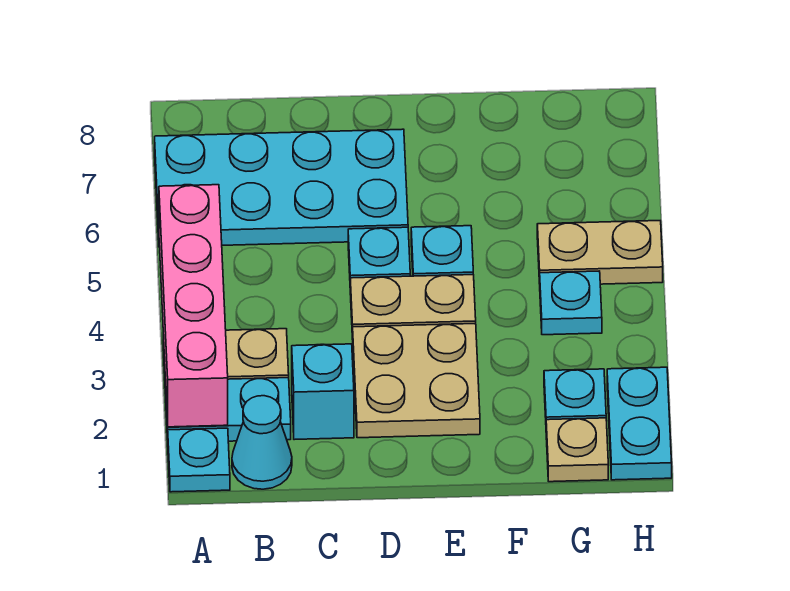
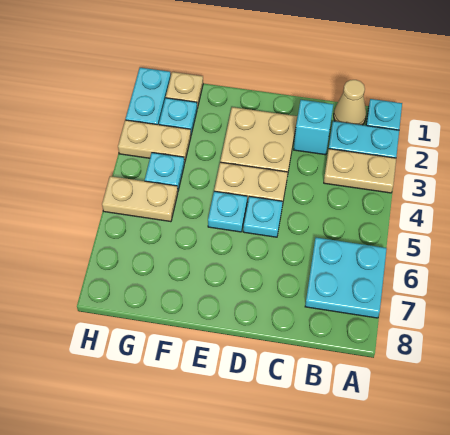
pink brick A2:A5 level 2 -> none
cyan plate A6:D7 level 1 -> cyan plate A6:B7 level 1
cyan cone B1 level 1 -> tan cone B1 level 1
none -> tan plate G3:H3 level 1

